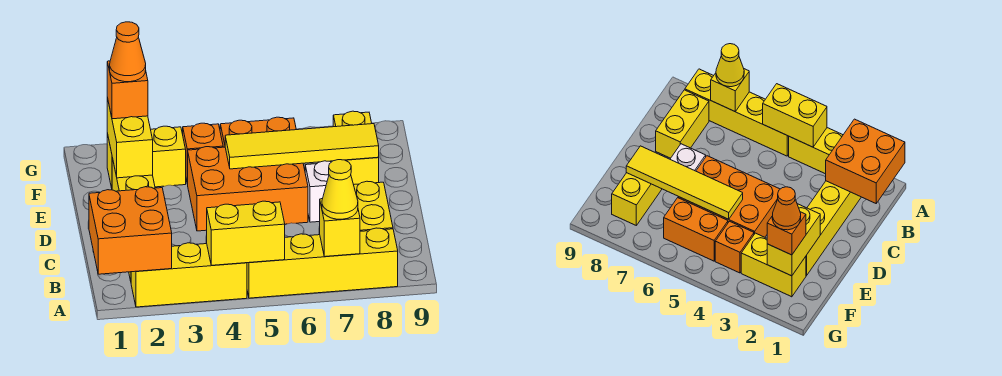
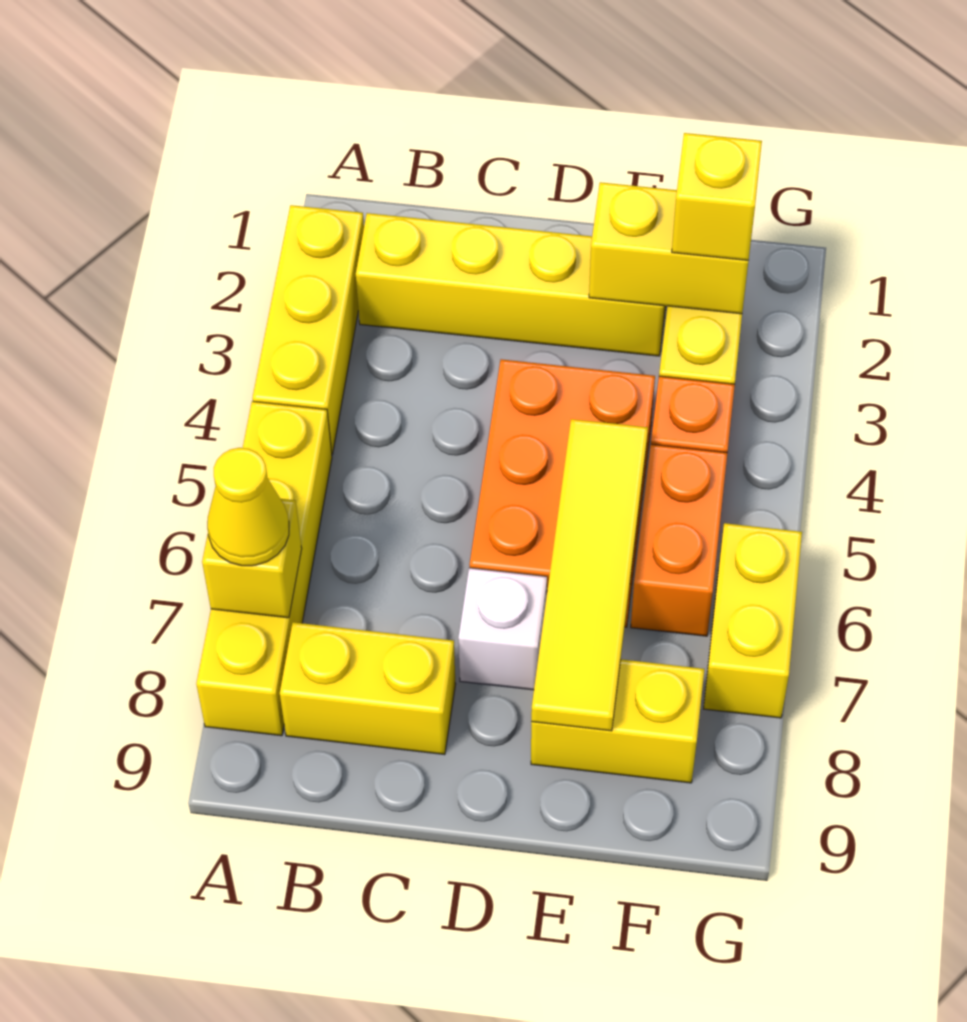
orange brick A1:B2 level 2 -> none
yellow brick A4:A5 level 2 -> yellow brick G6:G7 level 1
orange brick F2 level 3 -> yellow brick F2 level 3
orange cone F2 level 4 -> none

